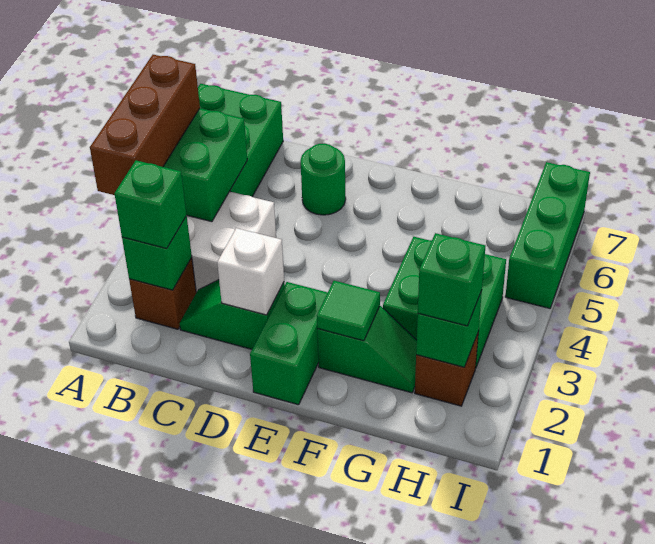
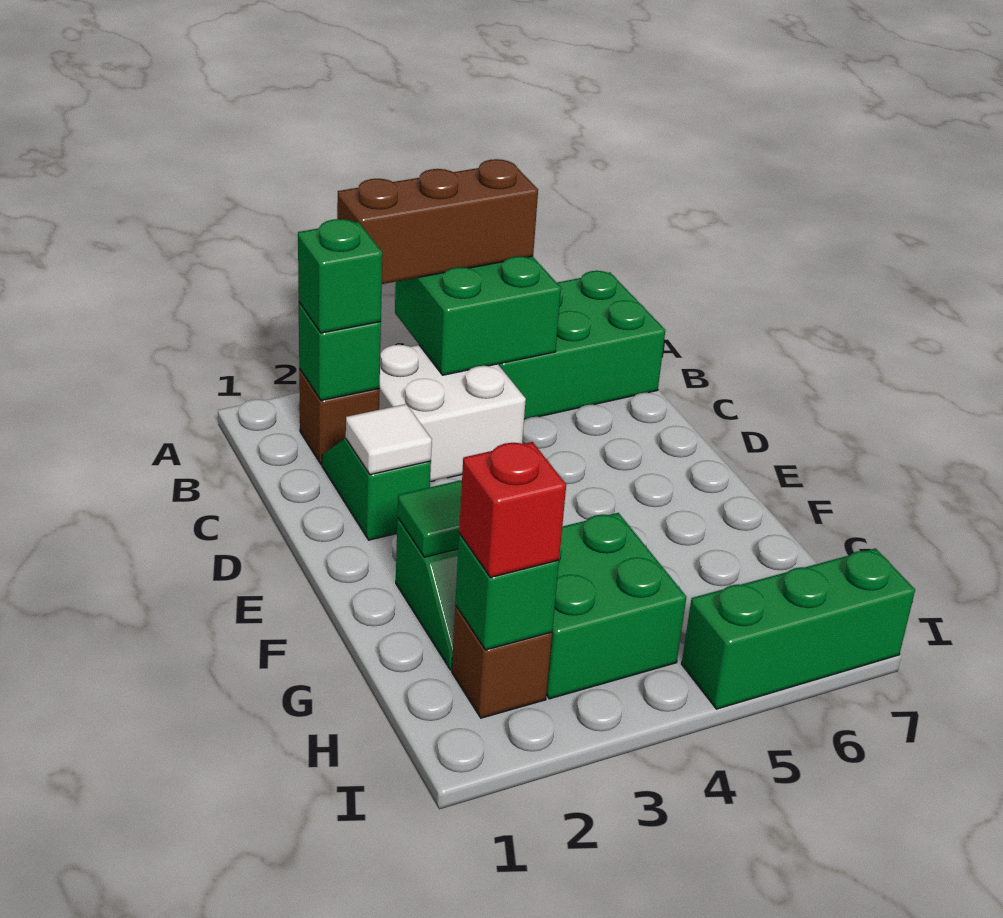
white brick D2 level 2 -> white tile D2 level 2
green round brick D6 level 1 -> none
green brick E1:E2 level 1 -> none
green brick H2 level 3 -> red brick H2 level 3

